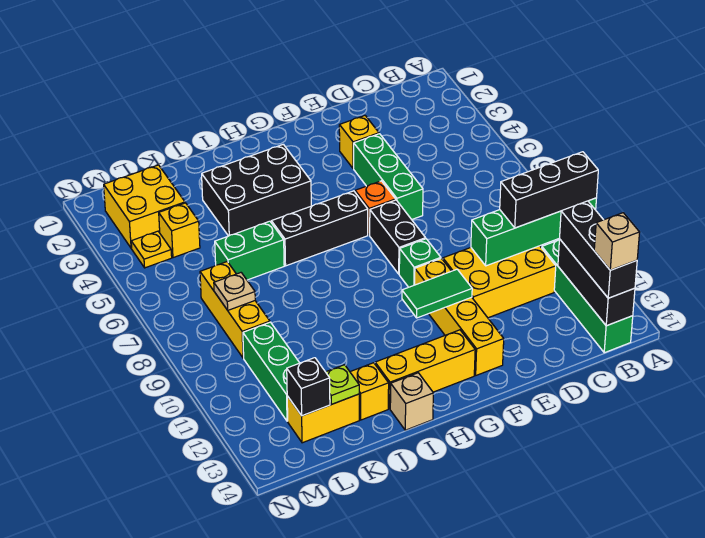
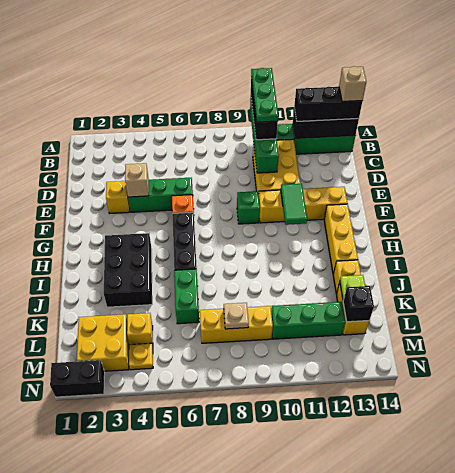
none -> green plate A10:C10 level 4
black brick F7:F8 level 1 -> black brick N1:N2 level 1
tan brick I14 level 1 -> tan brick E4 level 2

